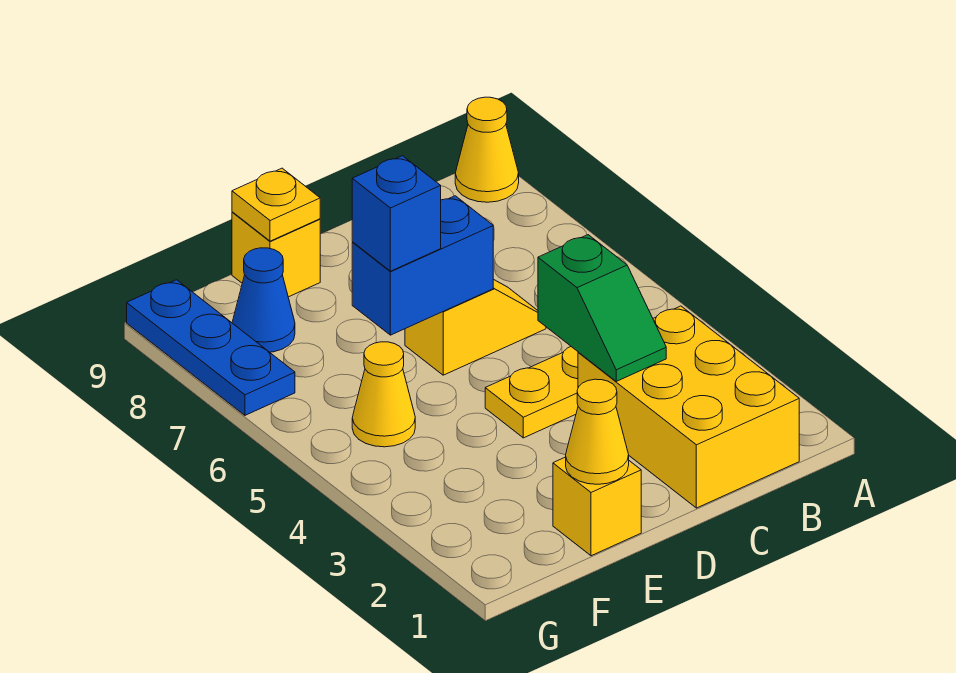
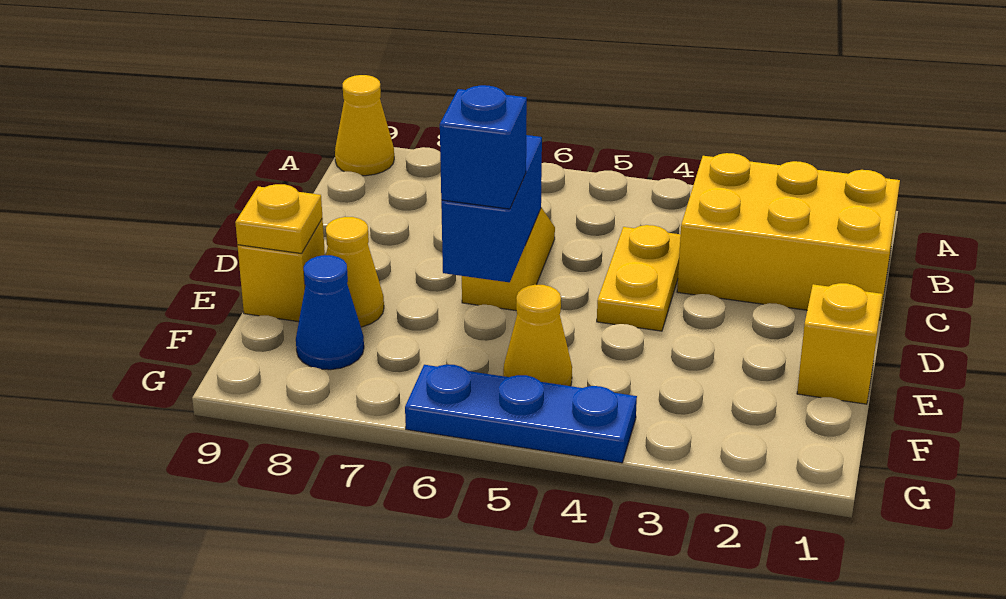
green slope C3:C4 level 2 top 4 -> none
yellow cone E1 level 2 -> yellow cone E8 level 1
blue plate G7:G9 level 1 -> blue plate G4:G6 level 1

